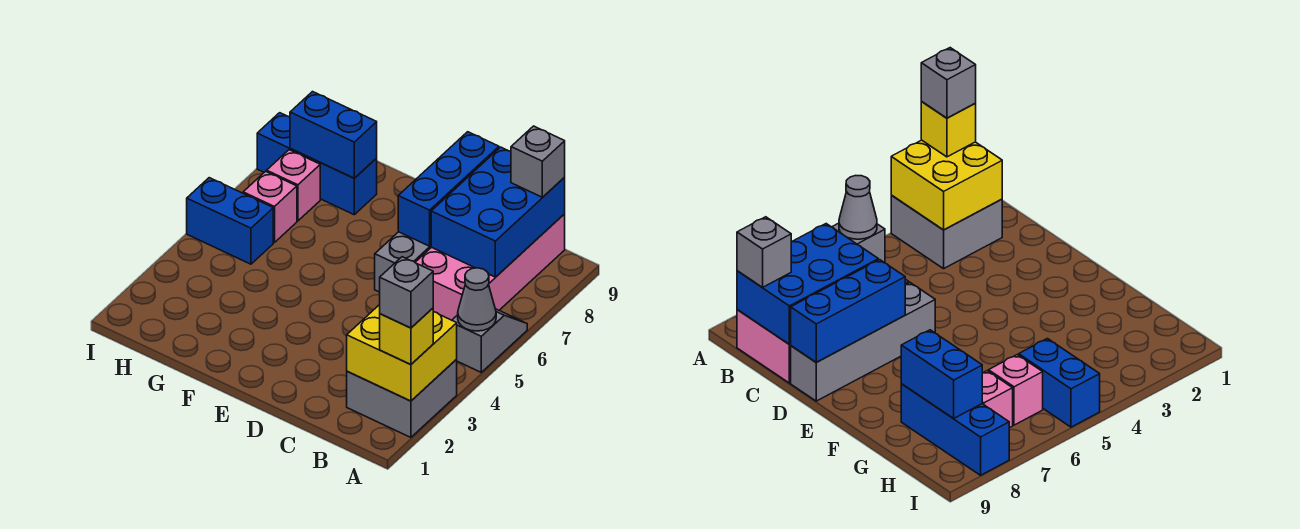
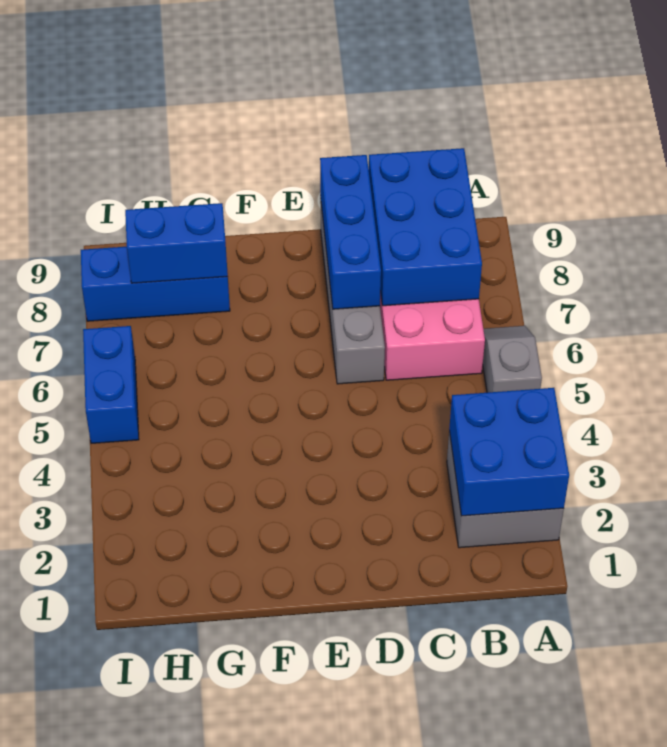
yellow brick A2:B3 level 2 -> blue brick A2:B3 level 2
yellow brick A2 level 3 -> none
grey brick A2 level 4 -> none
grey cone A5 level 2 -> none
grey brick B9 level 3 -> none
blue brick H5:I5 level 1 -> blue brick I5:I6 level 1
pink brick H6 level 1 -> none
pink brick H7 level 1 -> none

